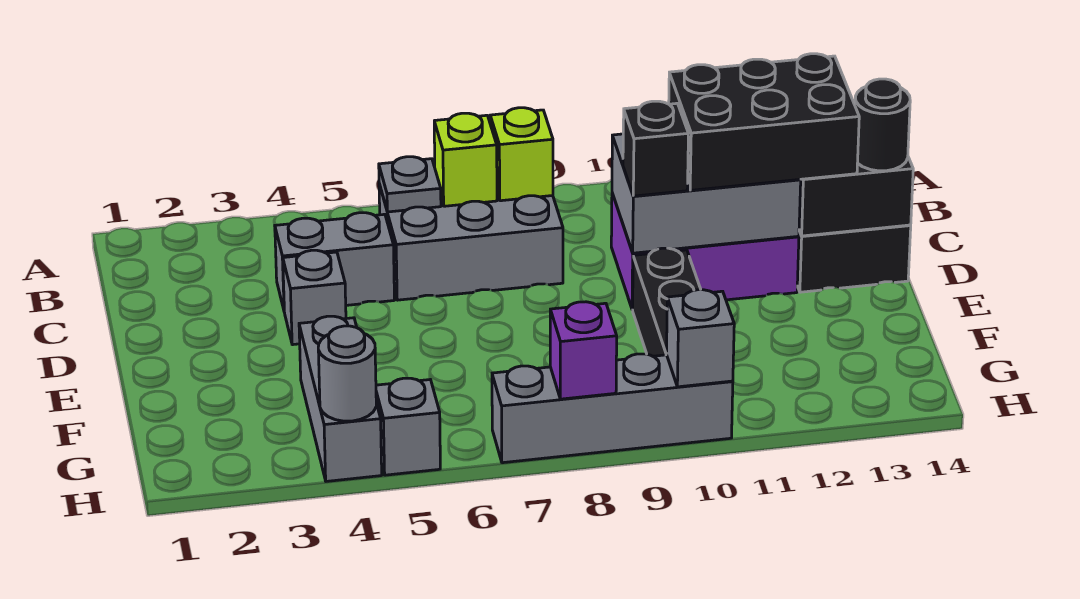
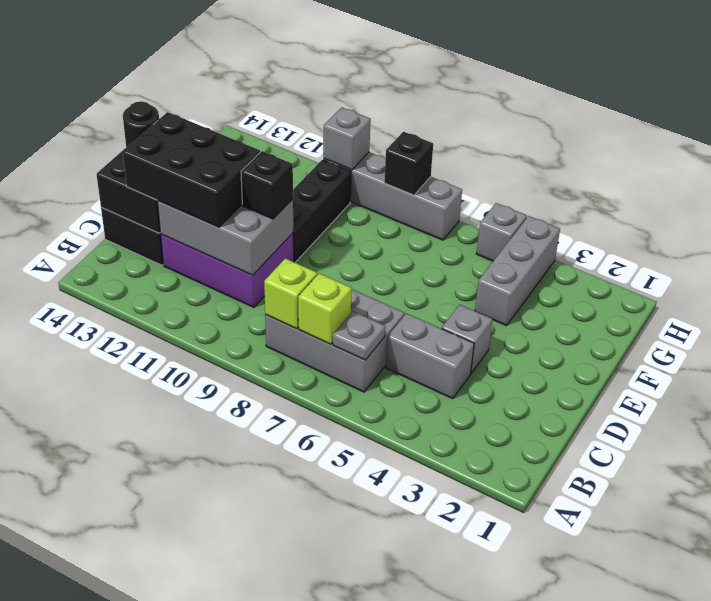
grey round brick H4 level 2 -> none
purple brick H8 level 2 -> black brick H8 level 2

